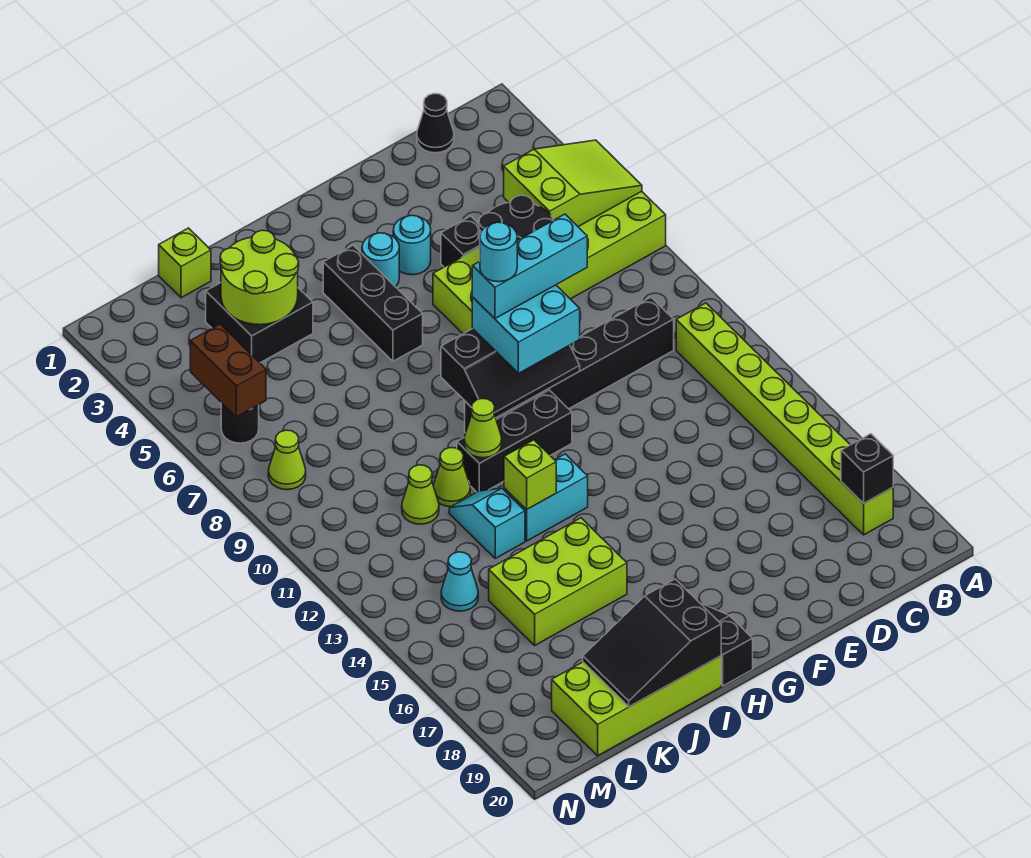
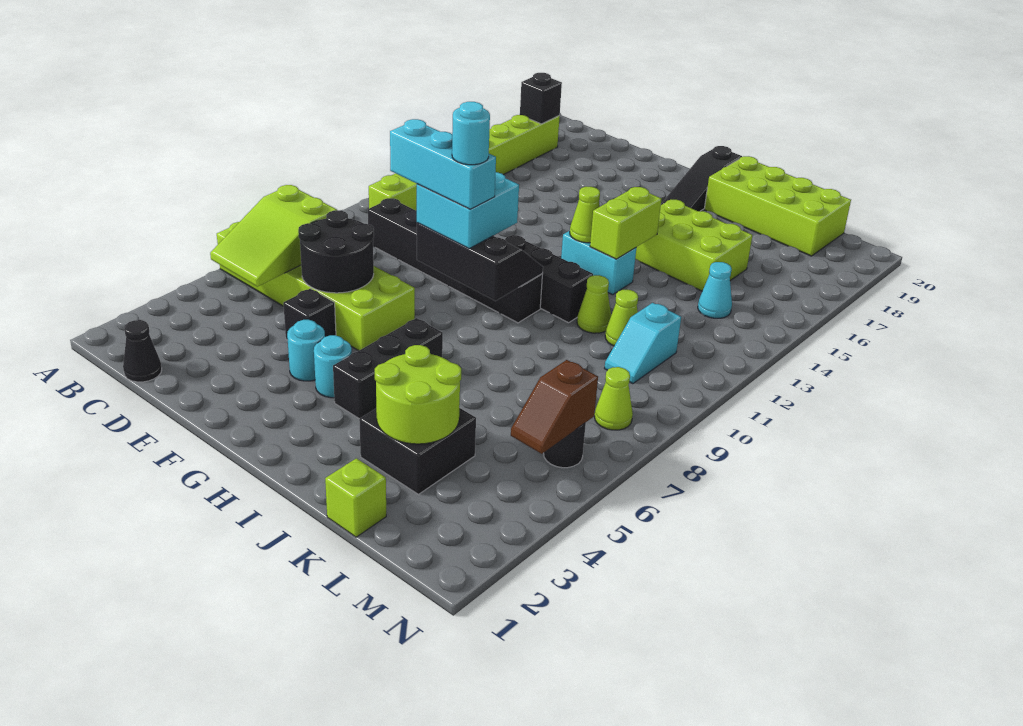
lime slope A5:C6 level 2 top C -> lime slope B5:C7 level 2 top 7
lime cone I11 level 2 -> lime cone H13 level 2
lime brick I13 level 2 -> lime brick I13:I14 level 2
black slope I19:K20 level 2 top I -> none
cyan slope J12:J13 level 1 top 13 -> cyan slope L10:L11 level 1 top 11
brown brick M5:M6 level 2 -> brown slope M5:M6 level 2 top 6

